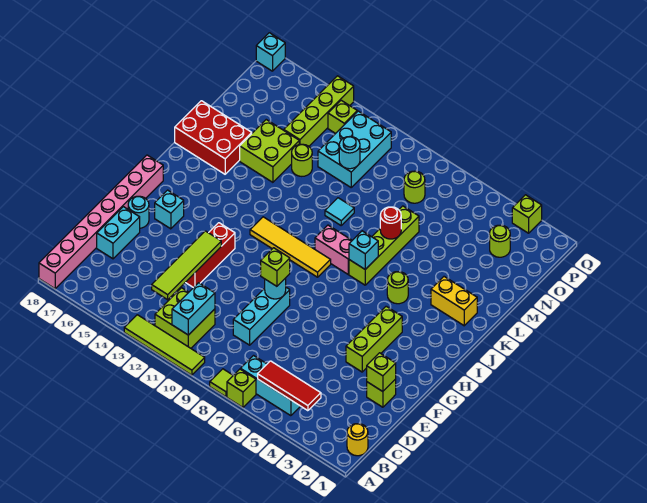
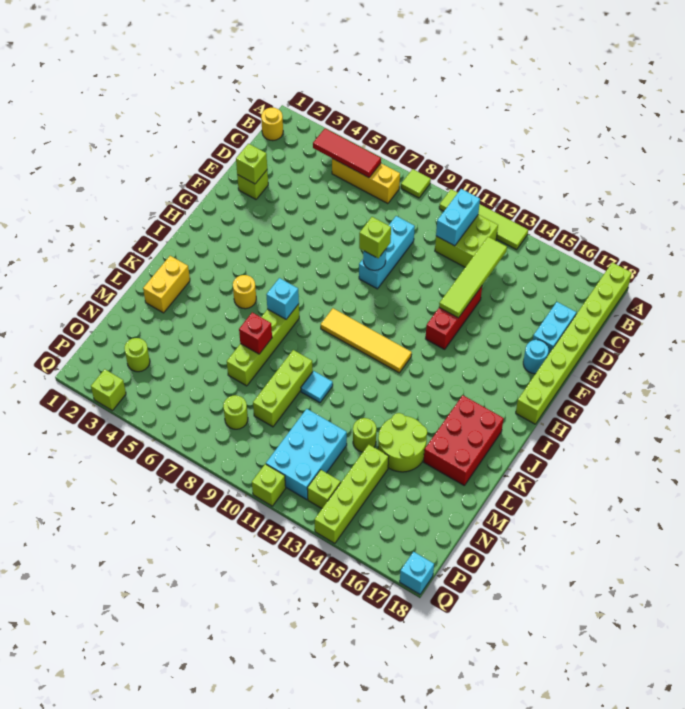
lime brick A7 level 1 -> lime brick Q11 level 1
pink brick A18:H18 level 1 -> lime brick A18:H18 level 1
cyan brick B5:B7 level 1 -> yellow brick B5:B7 level 1
lime brick F4:H4 level 1 -> lime brick L9:N9 level 1
cyan brick G16 level 1 -> none
lime round brick J5 level 1 -> yellow round brick J5 level 1
pink brick J8:J9 level 1 -> none
yellow brick K2:K3 level 1 -> yellow brick K2:L2 level 1
red brick K16:L18 level 1 -> red brick J16:L17 level 1
red round brick L7 level 2 -> red brick L7 level 2
lime brick L14:M15 level 1 -> lime round brick L14:M15 level 1
cyan round brick N11 level 2 -> none

